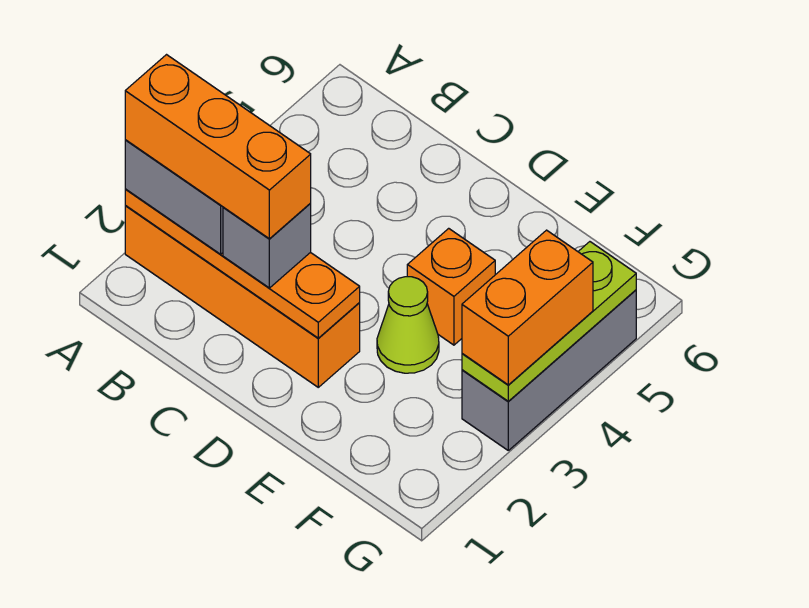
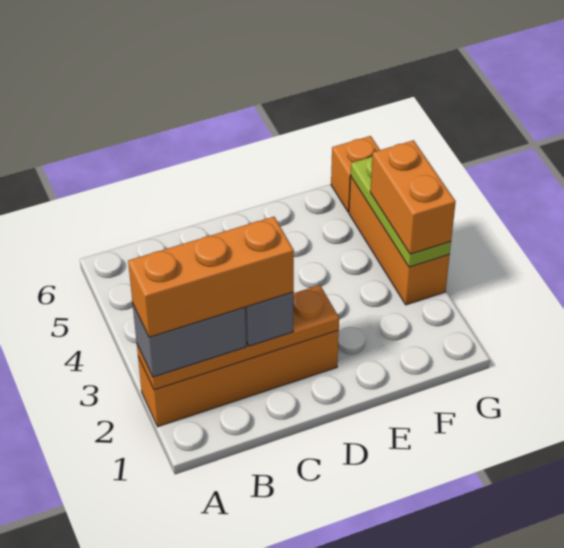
lime cone E3 level 1 -> none
orange brick E4 level 1 -> orange brick G6 level 1
grey brick G3:G5 level 1 -> orange brick G3:G5 level 1

